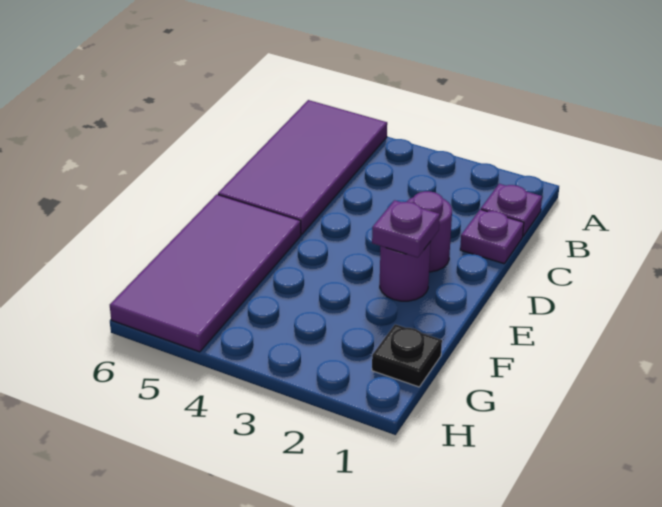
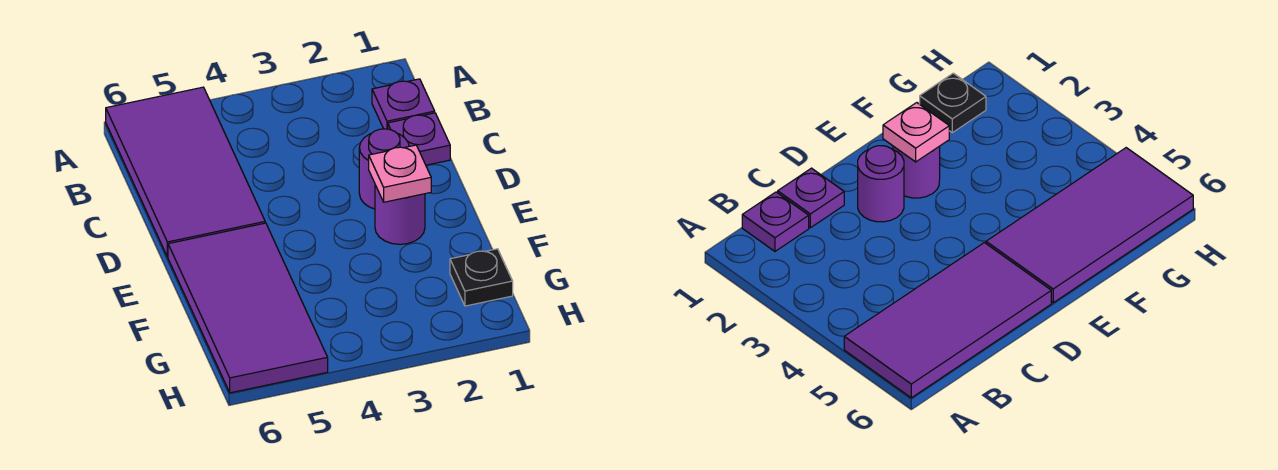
purple plate E2 level 2 -> pink plate E2 level 2

